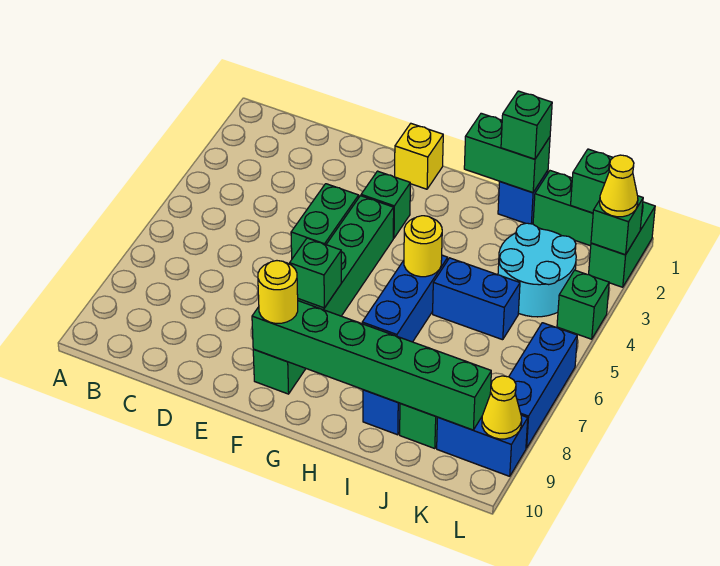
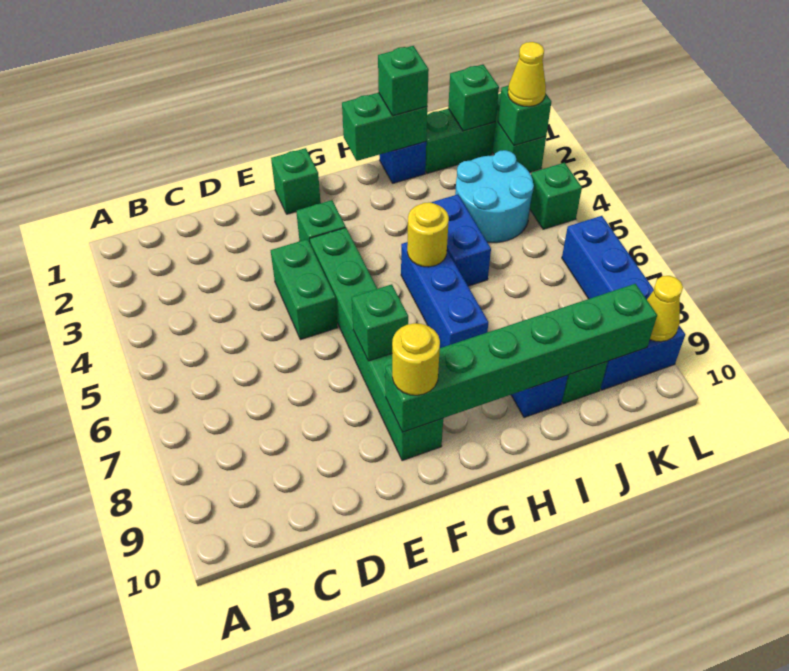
yellow brick F1 level 1 -> green brick F1 level 1
blue brick I5:J5 level 1 -> blue brick I4:I5 level 1

